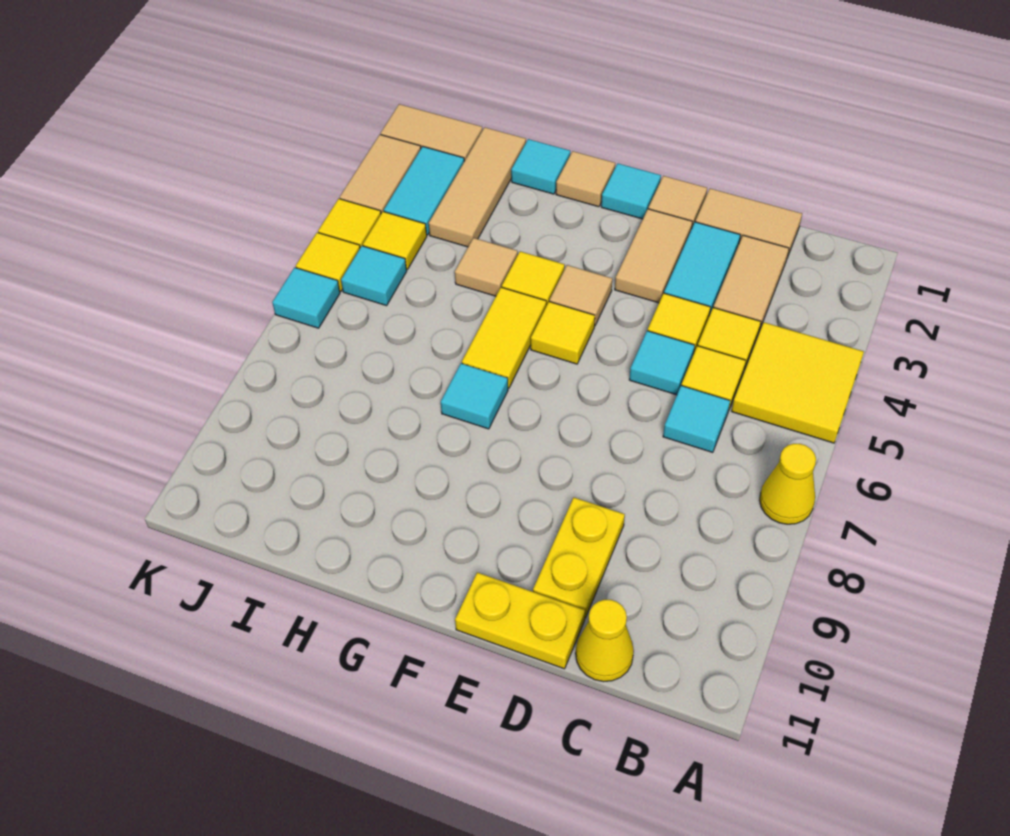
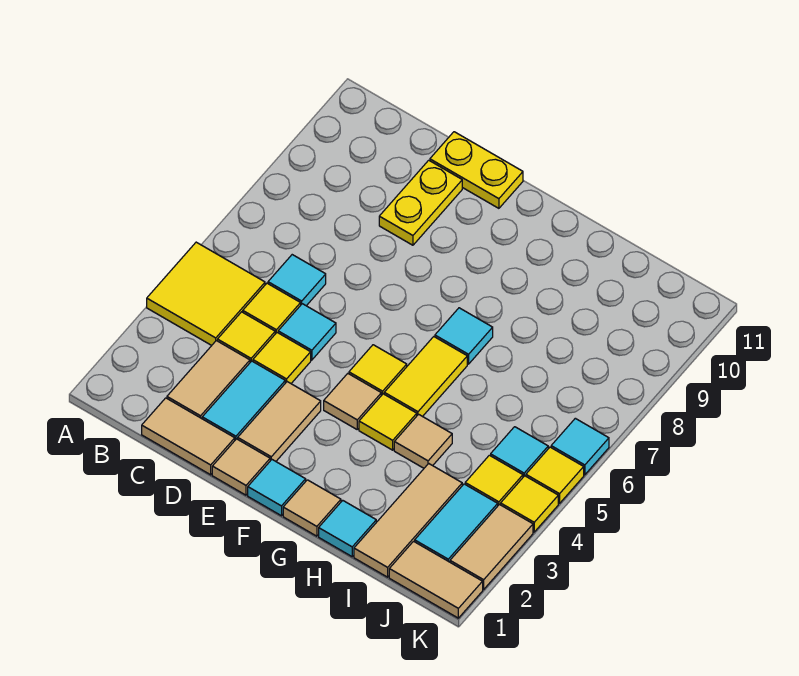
yellow cone A7 level 1 -> none
yellow cone C11 level 1 -> none

